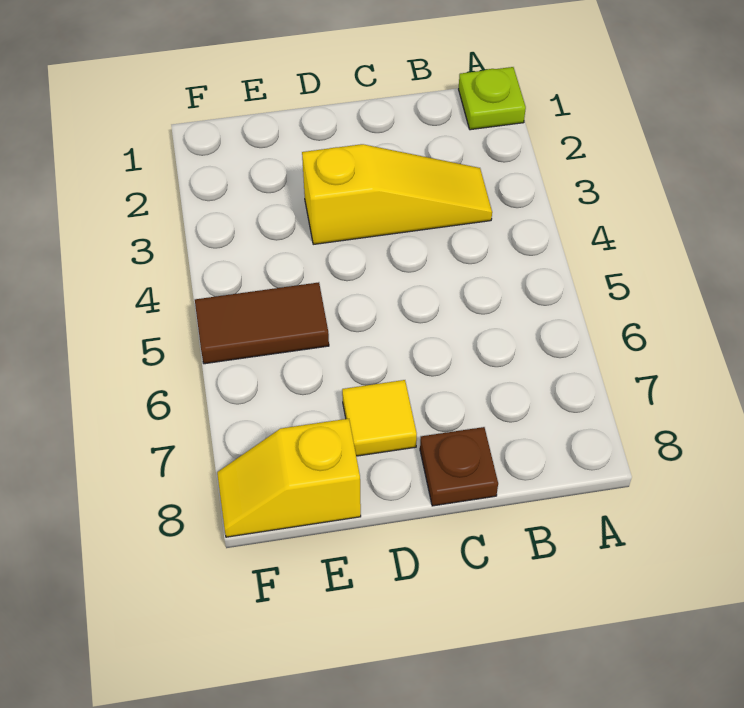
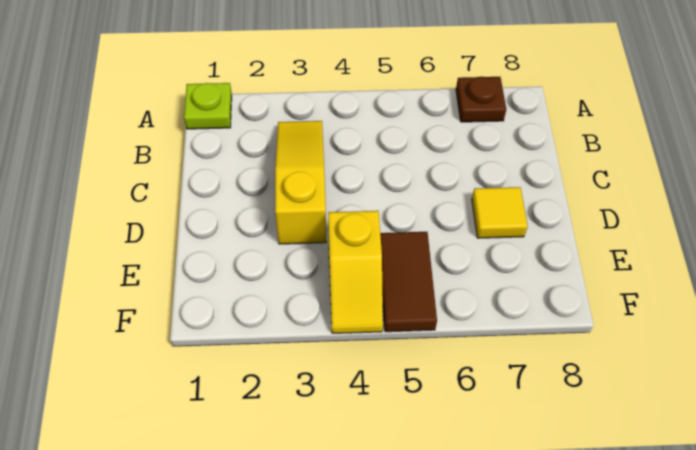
brown plate C8 level 1 -> brown plate A7 level 1
yellow slope E8:F8 level 1 top E -> yellow slope E4:F4 level 1 top E

